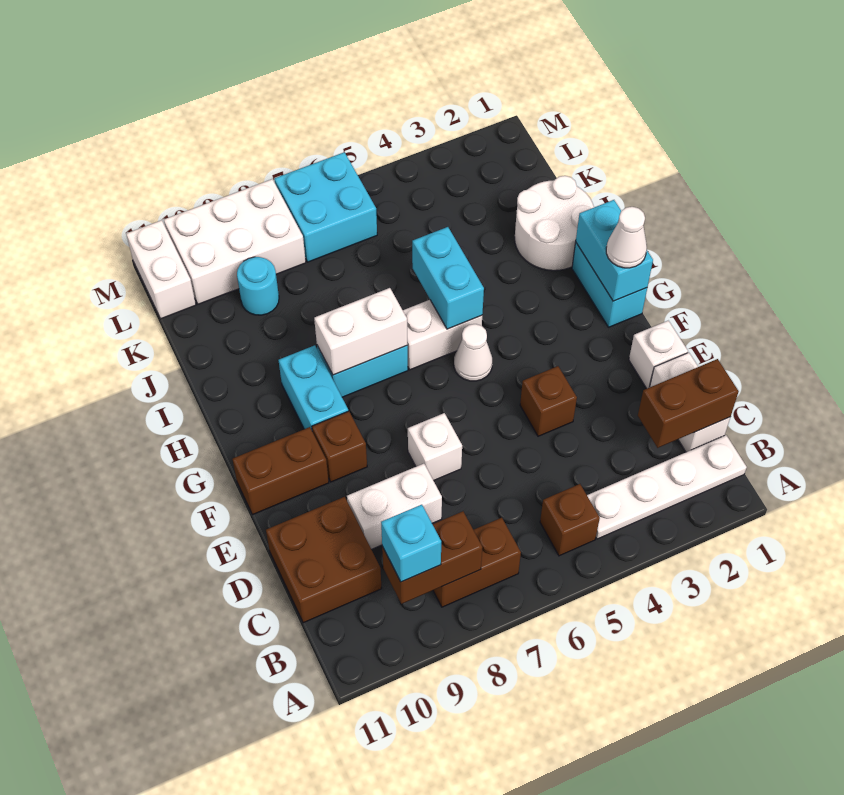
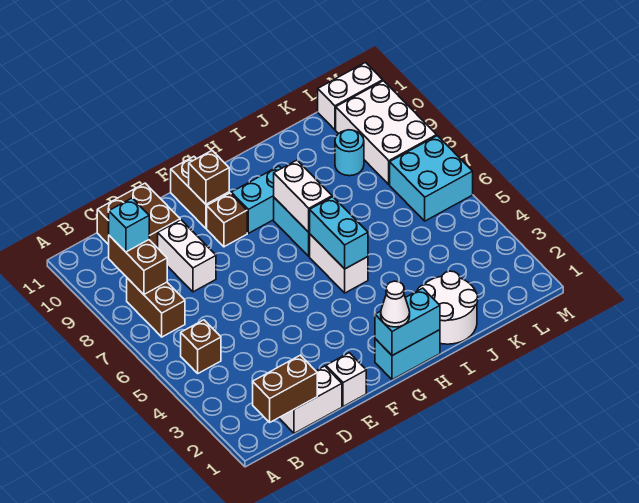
white plate B1:B4 level 1 -> none
brown brick C1:C2 level 2 -> brown brick B1:C1 level 2
brown brick E4 level 1 -> brown brick F10 level 2
white brick E7 level 1 -> none
white cone G5 level 1 -> none
cyan brick H5:I5 level 2 -> cyan brick H5:H6 level 2

